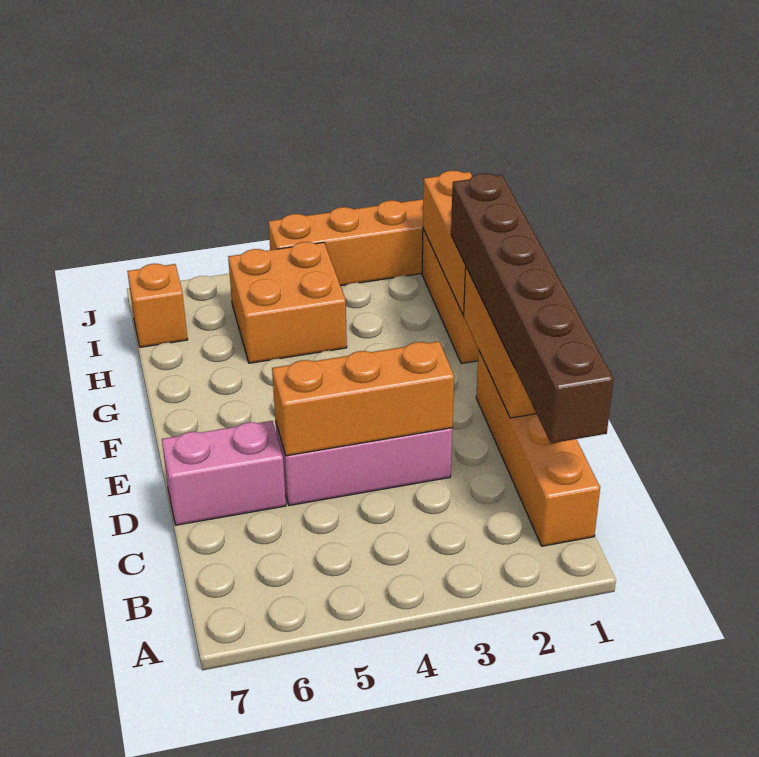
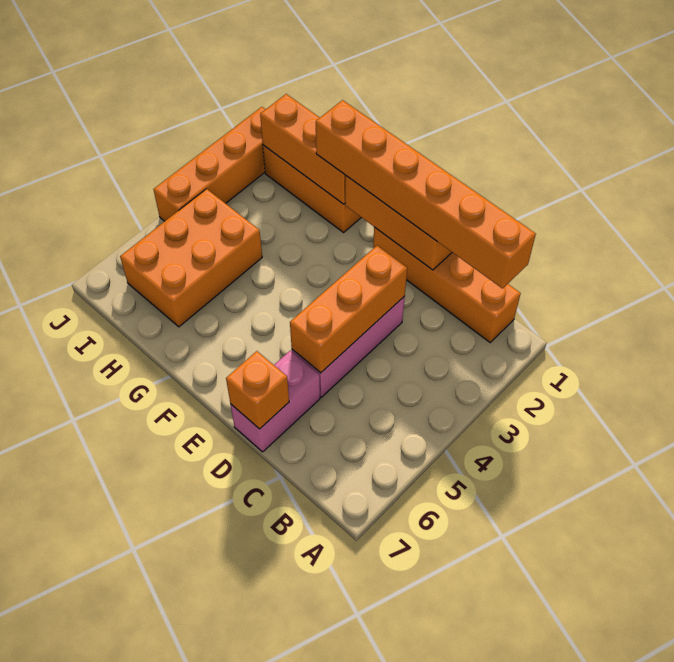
brown brick B1:G1 level 3 -> orange brick B1:G1 level 3
orange brick H4:I5 level 1 -> orange brick H4:I6 level 1
orange brick I7 level 1 -> orange brick D7 level 2

